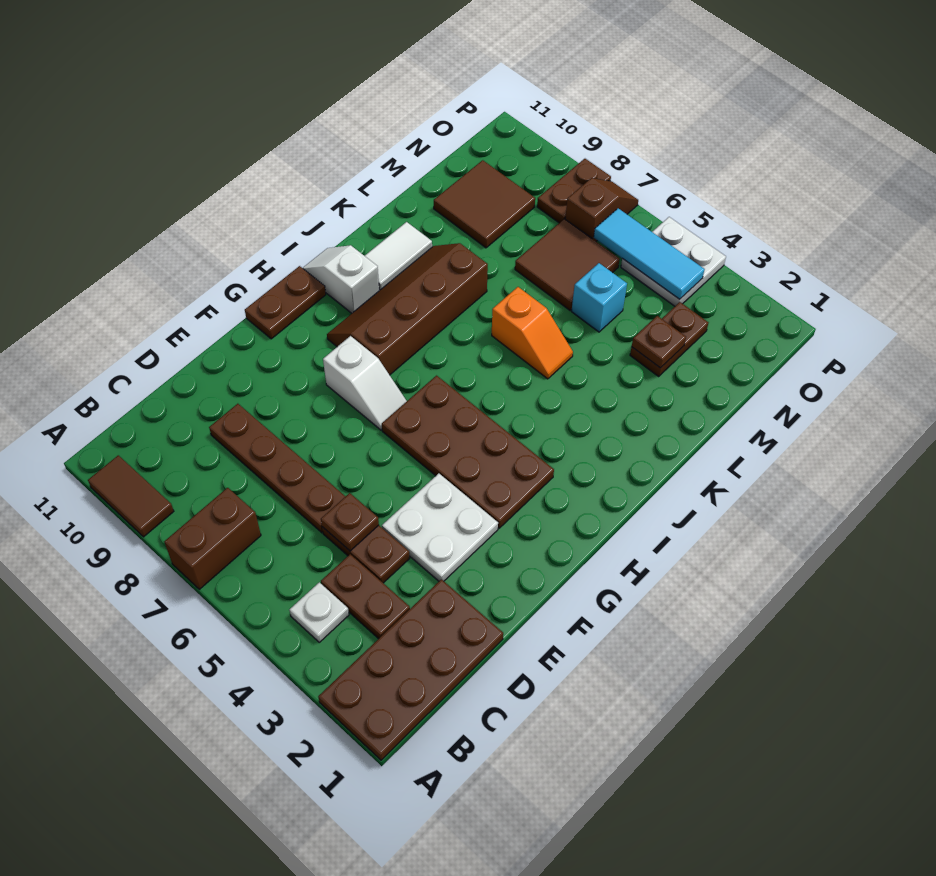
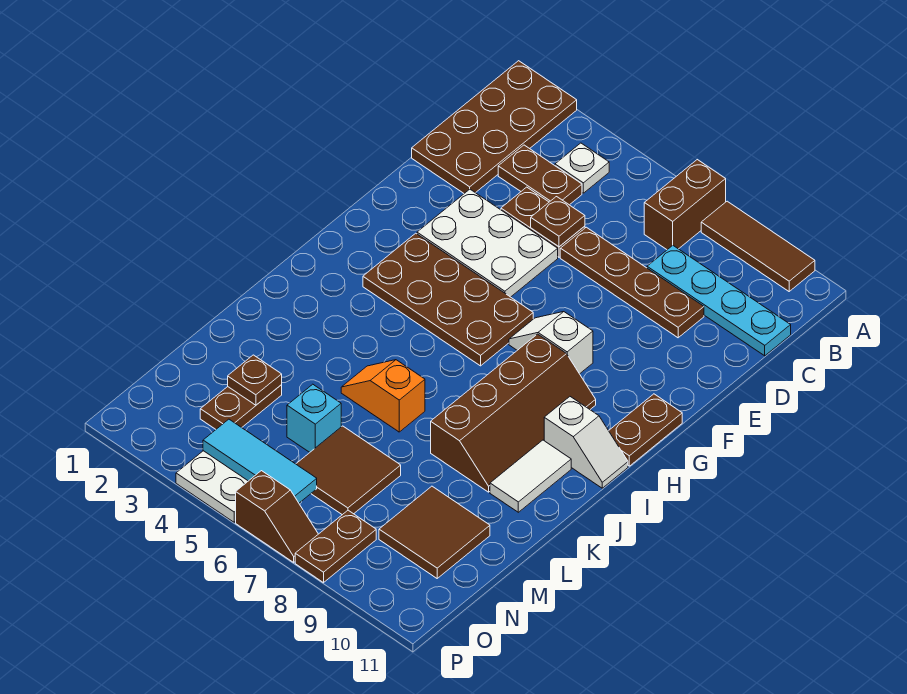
brown tile A9:A10 level 1 -> brown tile A8:A10 level 1
none -> cyan plate C8:C11 level 1
white plate E3:F4 level 1 -> white plate E3:F5 level 1
brown slope O7:P7 level 1 top O -> brown slope P6:P7 level 1 top 6

